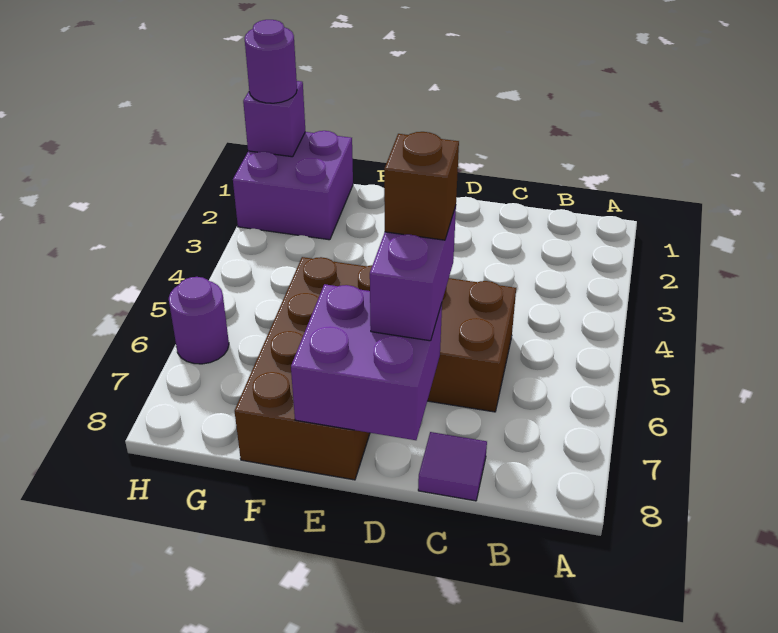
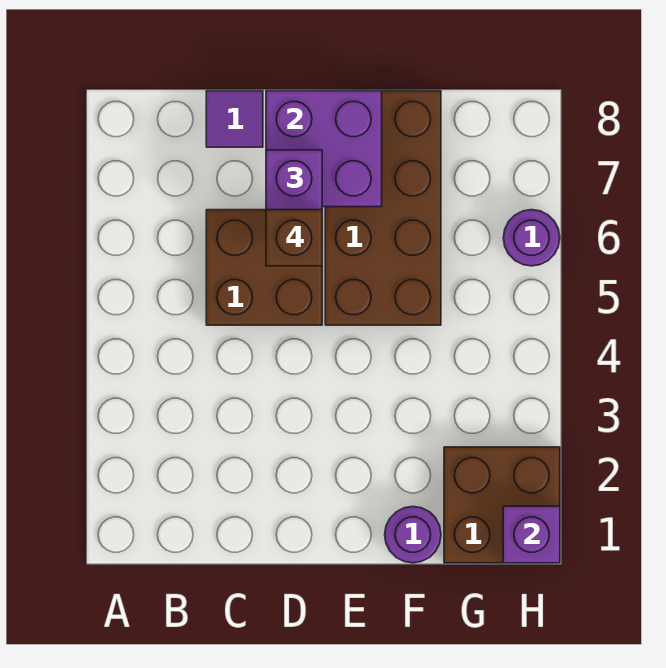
purple brick G1:H2 level 1 -> brown brick G1:H2 level 1
purple round brick H1 level 3 -> purple round brick F1 level 1

